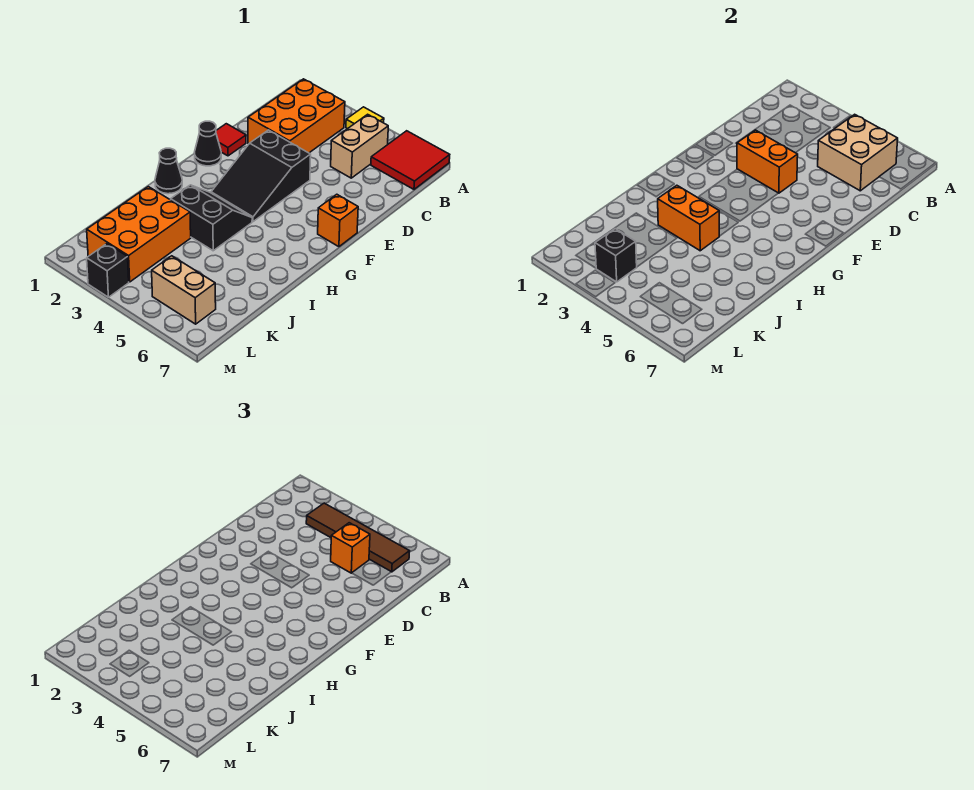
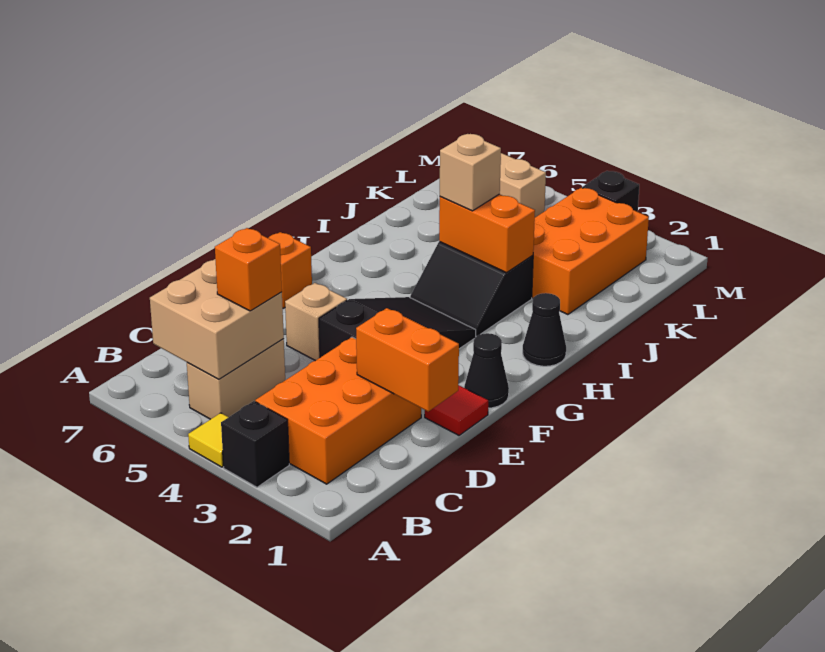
red tile A6:B7 level 1 -> none
brown tile B3:B6 level 3 -> none
orange brick E3:E4 level 2 -> orange brick D1:D2 level 2
none -> tan brick E5 level 1
none -> tan brick I4 level 3
black brick L3 level 2 -> black brick A3 level 1

